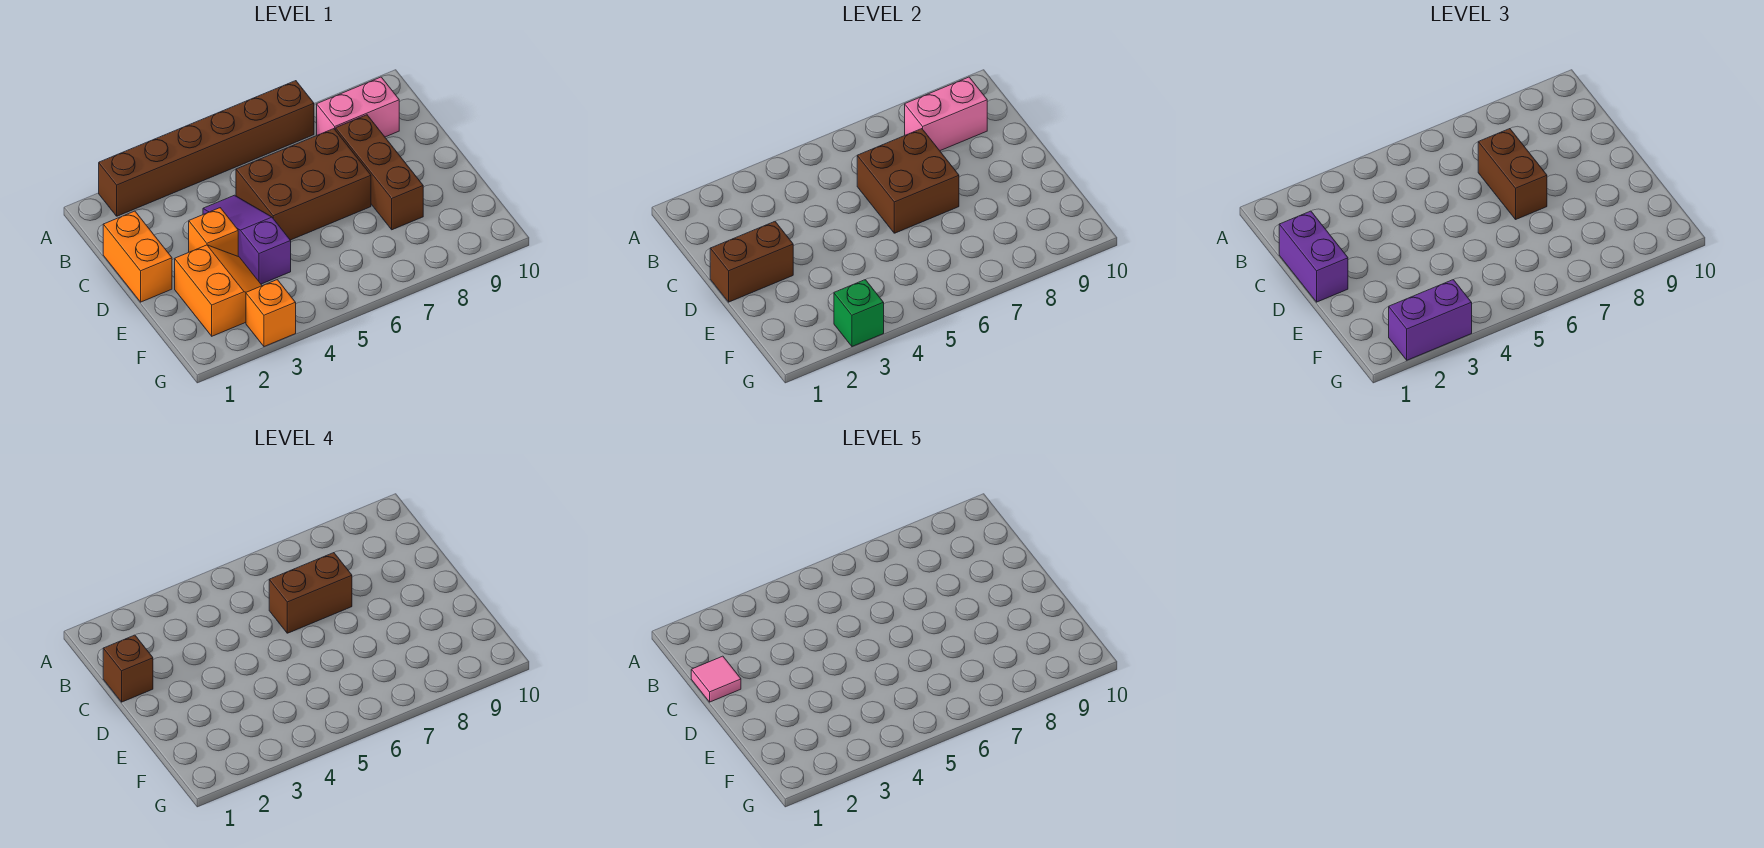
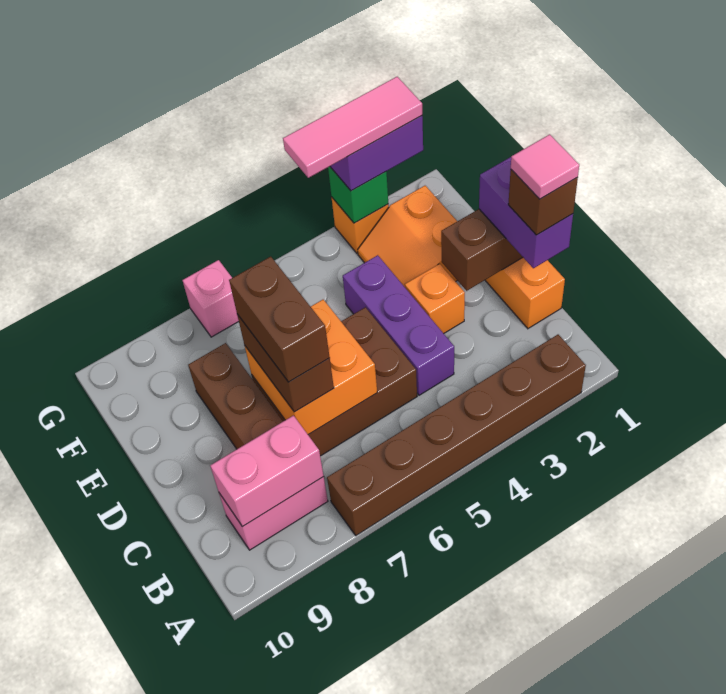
purple slope C4:E4 level 1 top E -> purple brick C4:E4 level 1
brown brick C6:D7 level 2 -> orange brick C6:D7 level 2
brown brick C6:C7 level 4 -> brown brick C7:D7 level 4
none -> pink tile G2:G4 level 4
none -> pink brick G7 level 1

